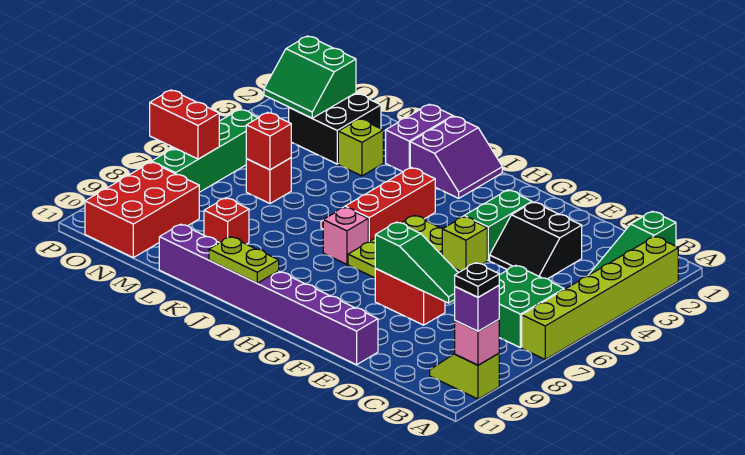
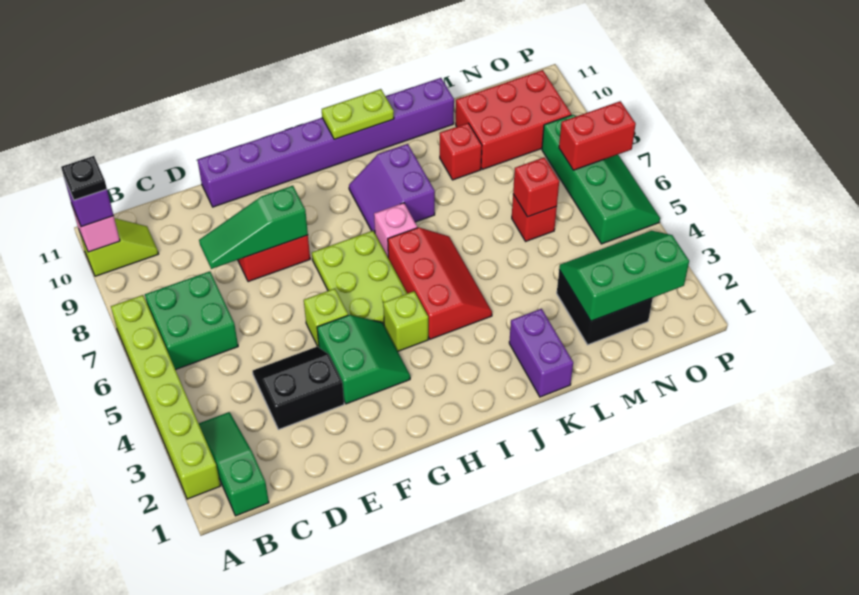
purple slope I1:J2 level 1 top J -> purple slope I8:J9 level 1 top J
lime brick L3 level 1 -> lime brick H4 level 1
green slope N2:O3 level 2 top 2 -> green slope M2:O3 level 2 top 2
red brick N9:O11 level 1 -> red brick M9:O10 level 1

